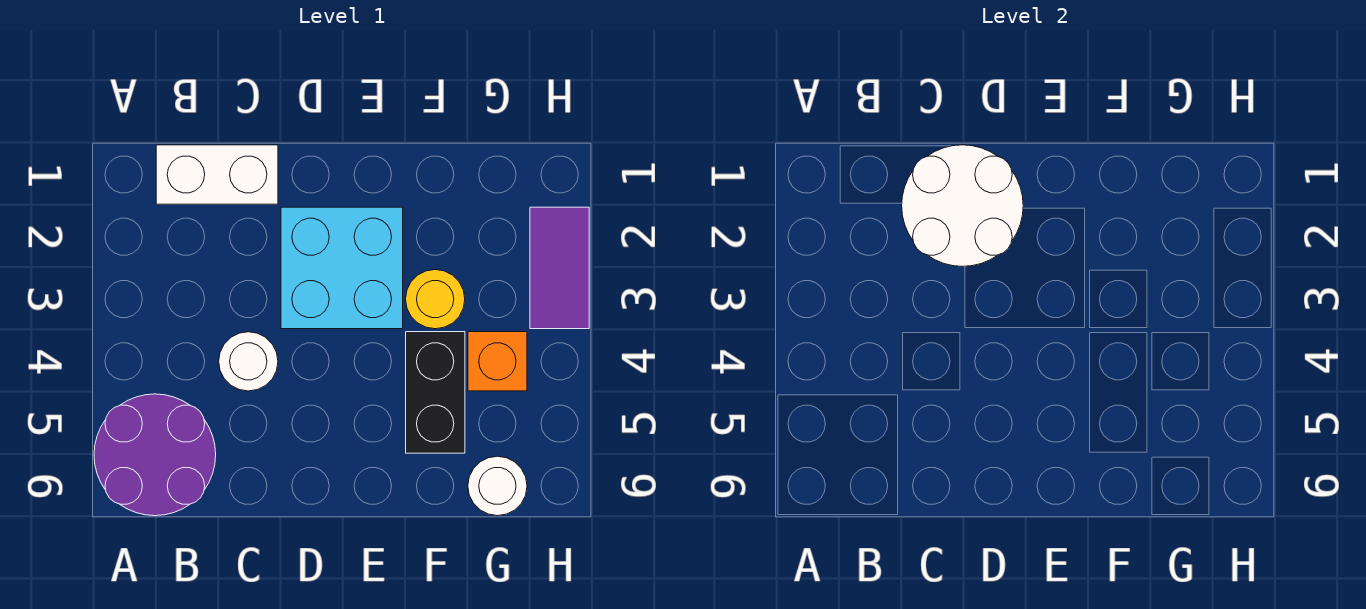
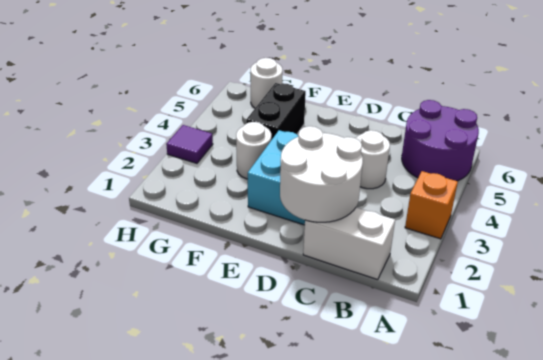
yellow round brick F3 level 1 -> white round brick F3 level 1
orange brick G4 level 1 -> orange brick A3 level 1
purple tile H2:H3 level 1 -> purple tile H3 level 1

